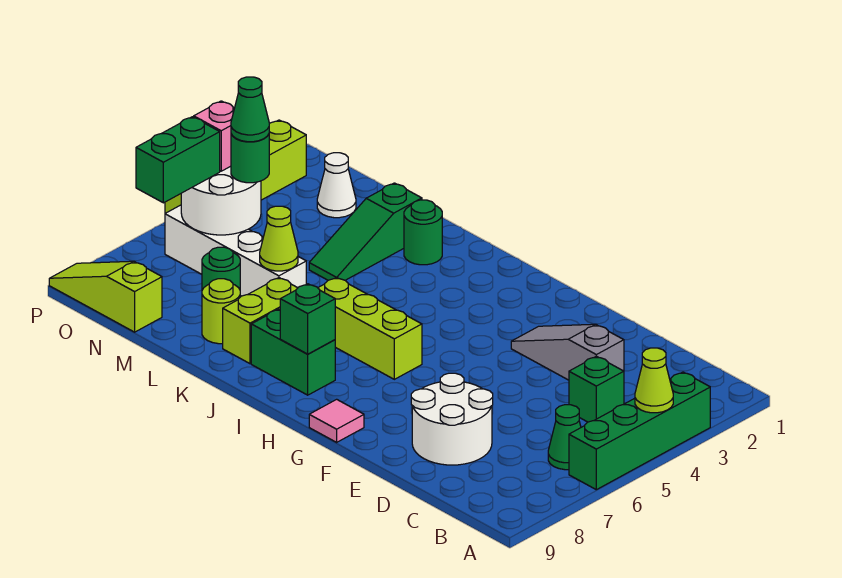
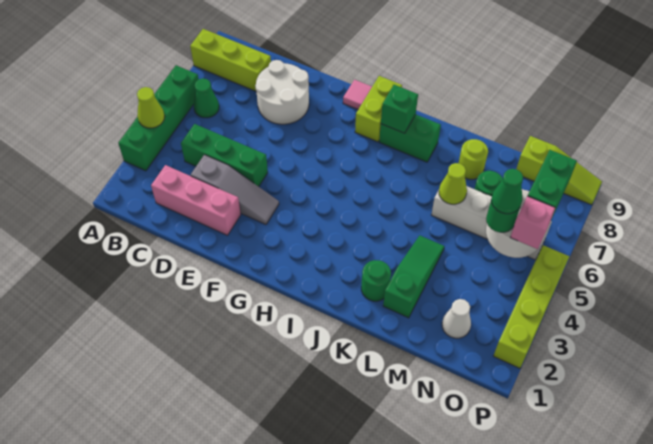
none -> pink brick C2:E2 level 1
green brick C4 level 1 -> green brick C4:E4 level 1
lime brick H6:J6 level 1 -> lime brick A8:C8 level 1
lime brick K7:K8 level 1 -> lime brick H8:H9 level 1

